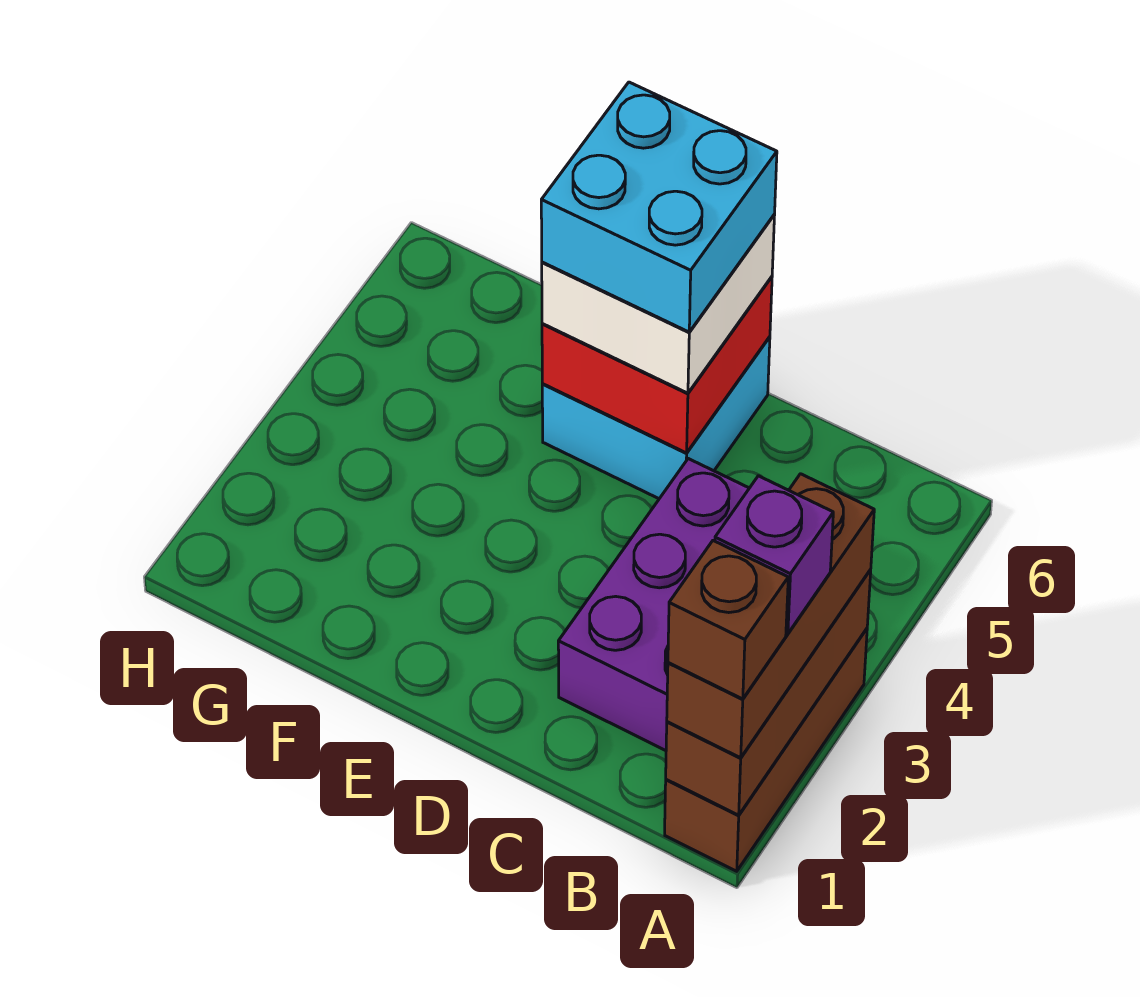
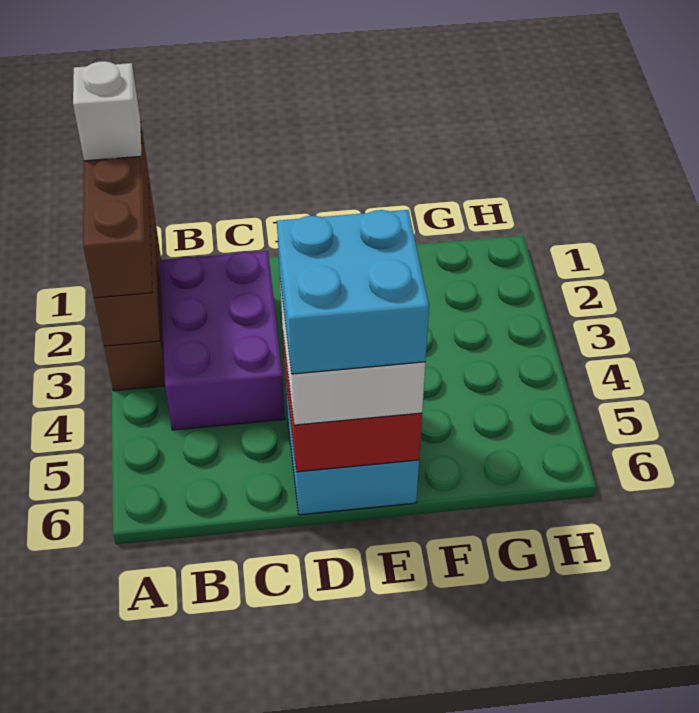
brown brick A1 level 4 -> white brick A1 level 4
purple brick A2 level 4 -> none

